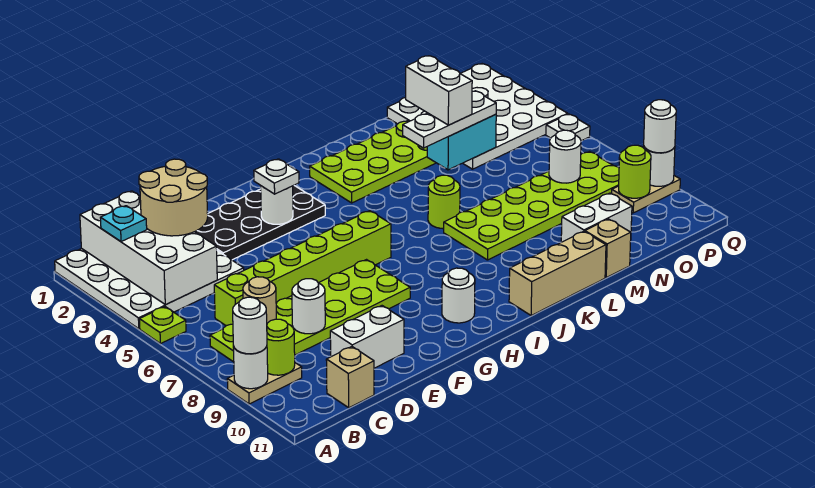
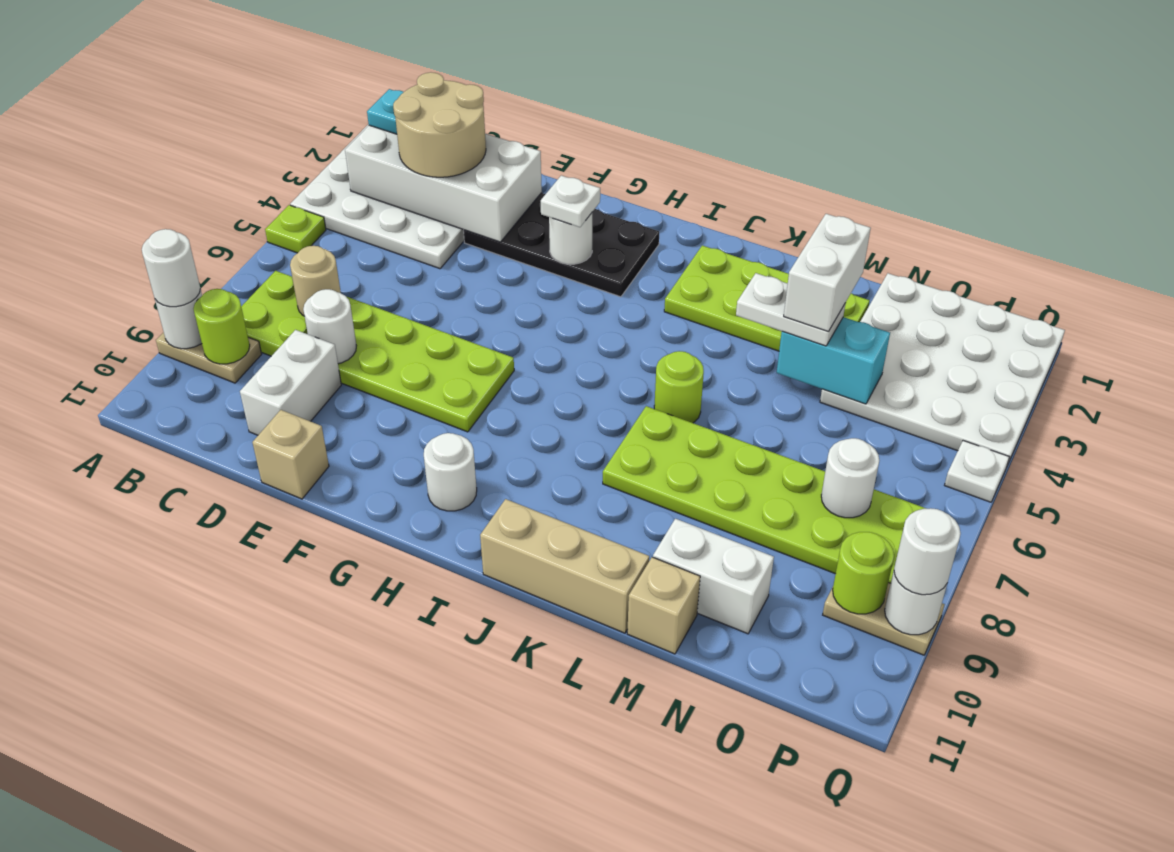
white brick B1:C4 level 2 -> white brick B2:E3 level 2
lime brick C6:H6 level 1 -> none
tan brick C11 level 1 -> tan brick E11 level 1
white brick D10:E10 level 1 -> white brick D9:D10 level 1
white plate L4:N4 level 3 -> white plate L4:M4 level 3

